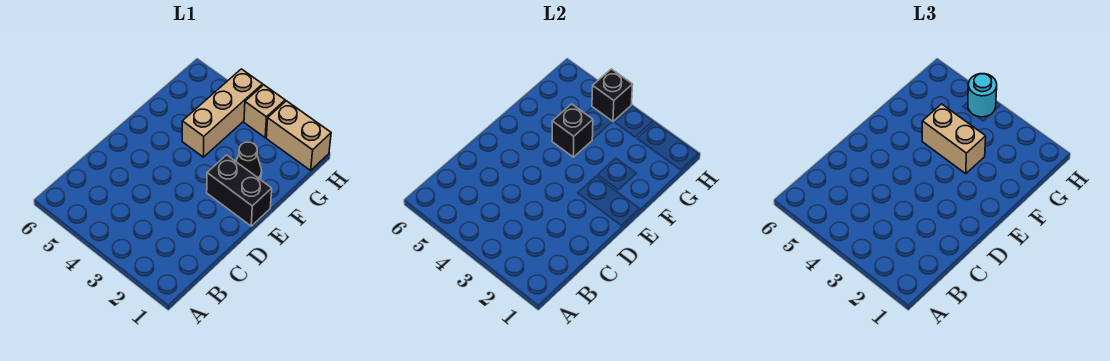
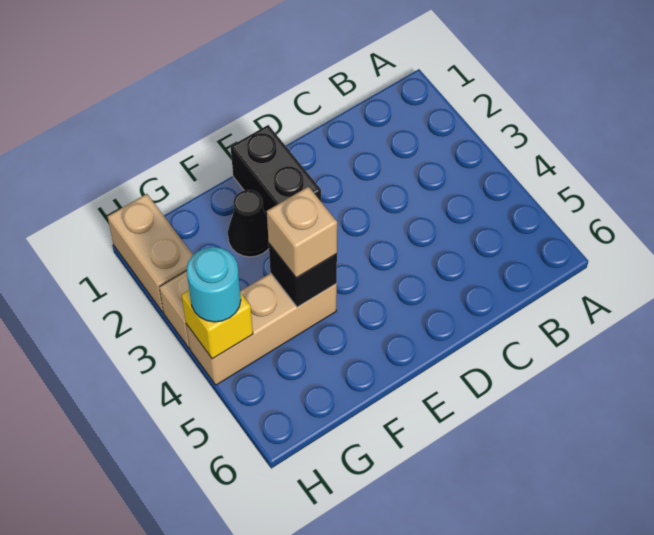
tan brick F3:F4 level 3 -> tan brick F4 level 3
black brick H4 level 2 -> yellow brick H4 level 2

